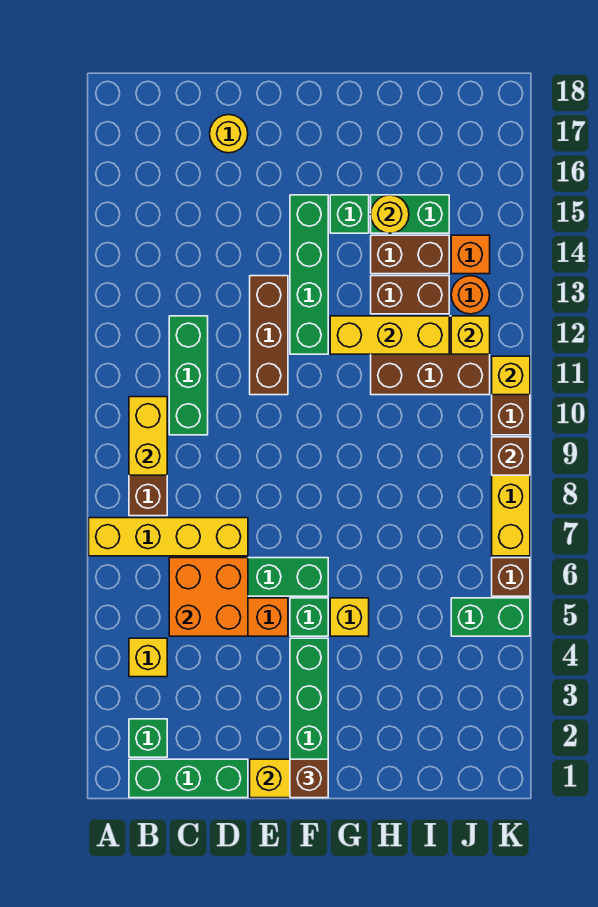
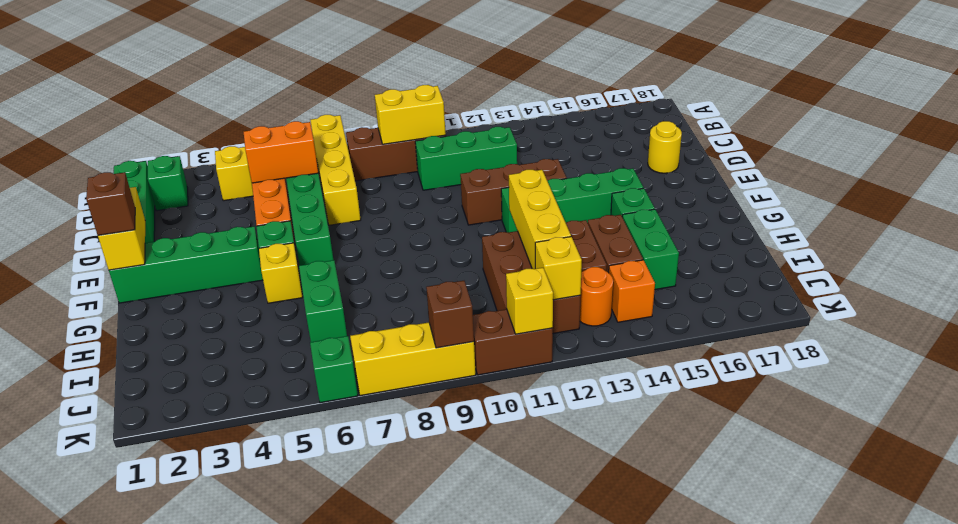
orange brick C5:D6 level 2 -> orange brick C5:C6 level 2
yellow round brick H15 level 2 -> none
green brick J5:K5 level 1 -> green brick H6:I6 level 1
brown brick K6 level 1 -> green brick K6 level 1

